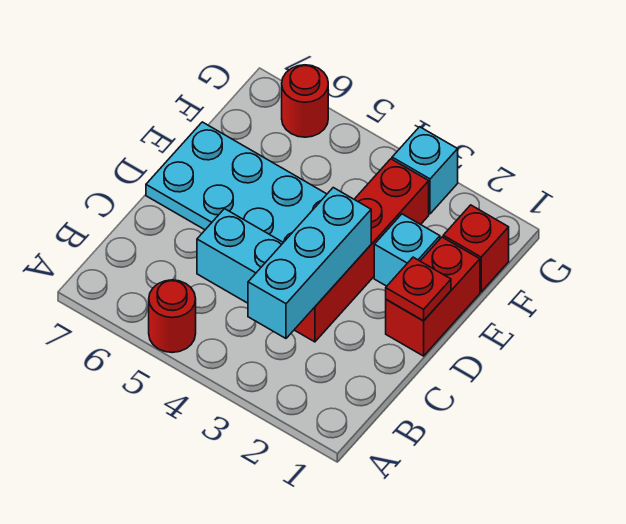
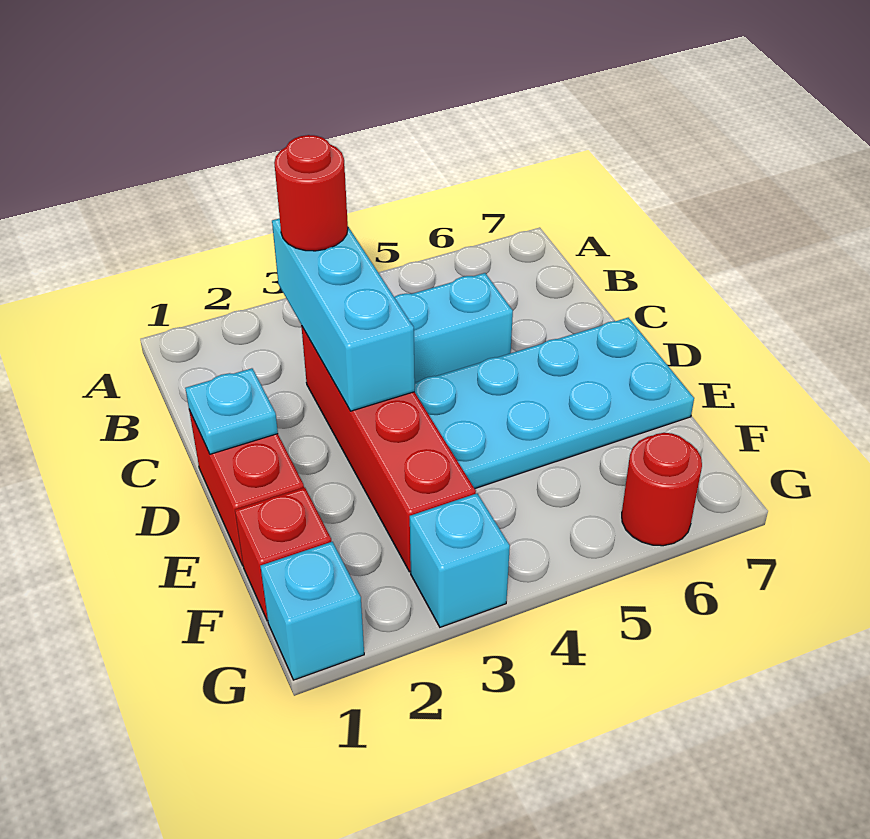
red round brick A5 level 1 -> red round brick B3 level 3
red plate D1 level 2 -> cyan plate D1 level 2
cyan brick E2 level 1 -> cyan brick G1 level 1

